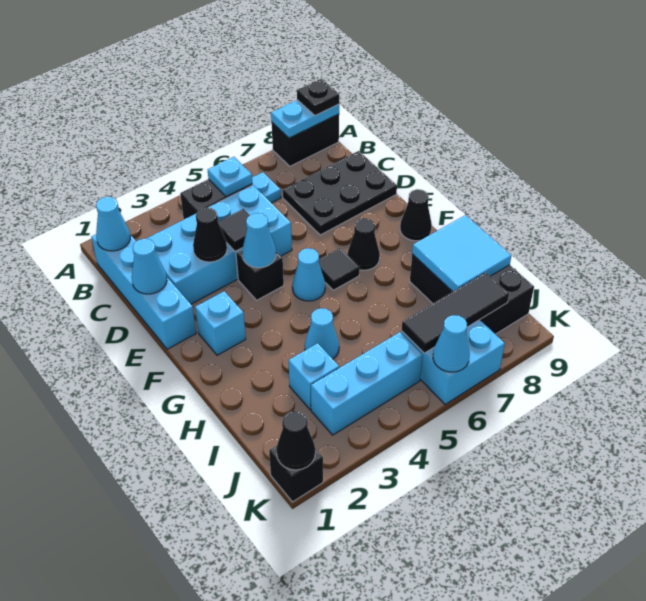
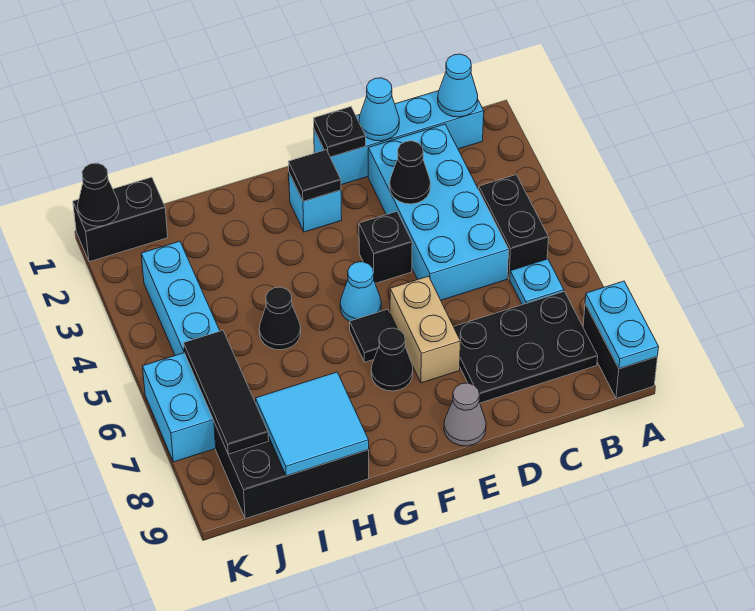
black plate A9 level 3 -> black plate E1 level 2
cyan plate B5 level 2 -> none
black plate C7:D9 level 1 -> black plate B7:D8 level 1
black tile D4 level 2 -> black tile F2 level 2
cyan cone E4 level 2 -> none
none -> tan brick E6:E7 level 1
none -> grey cone E9 level 1
black cone F9 level 1 -> black cone H5 level 1
cyan cone H4 level 1 -> none
cyan brick I3 level 1 -> none
black brick K1 level 1 -> black brick J1:K1 level 1
cyan cone K6 level 2 -> none

